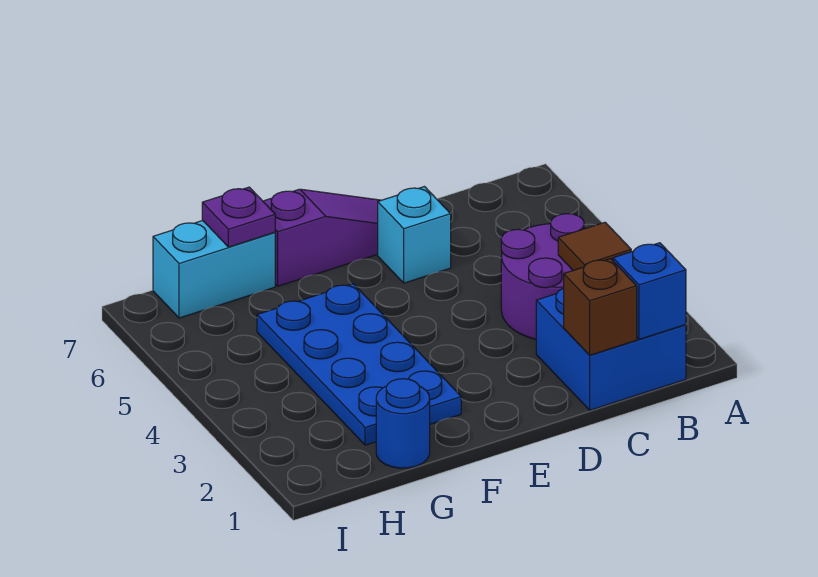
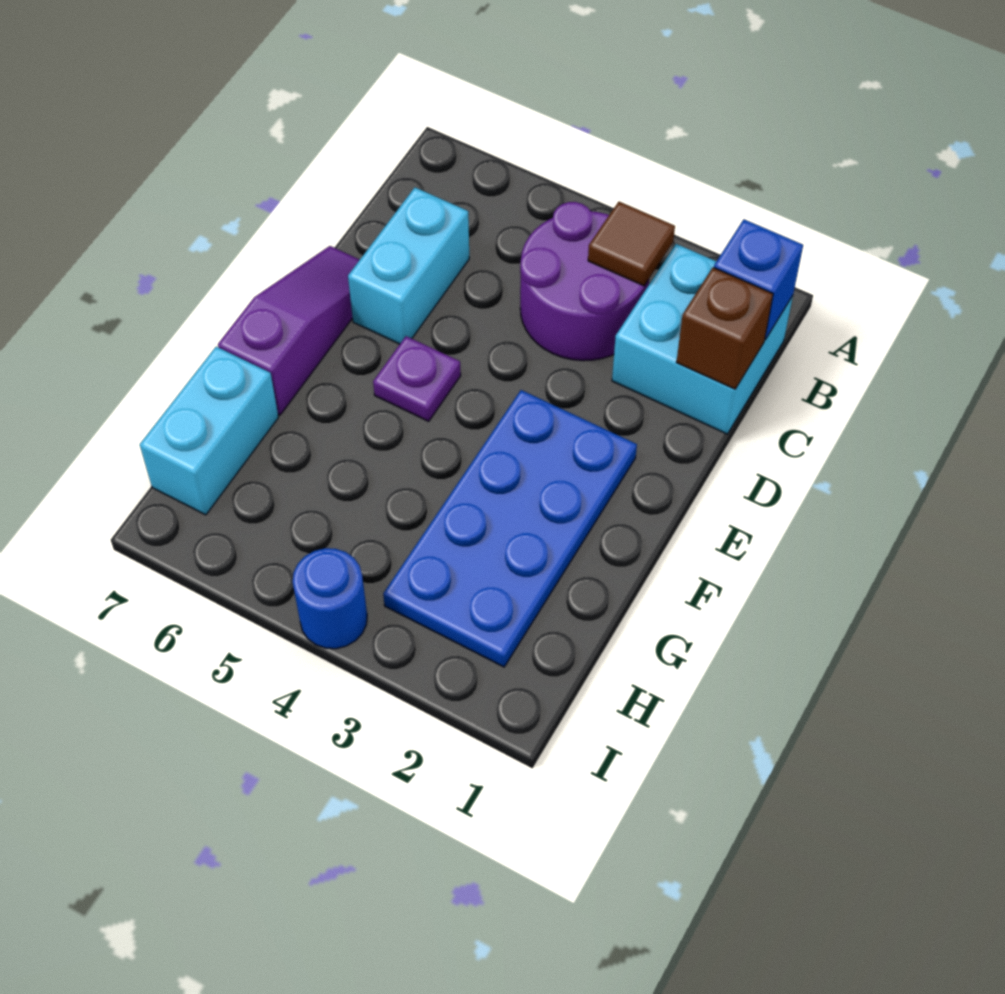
blue brick B1:C2 level 1 -> cyan brick B1:C2 level 1
cyan brick D6 level 1 -> cyan brick C6:D6 level 1
blue plate F2:G5 level 1 -> blue plate E2:H3 level 1
blue round brick G1 level 1 -> blue round brick I4 level 1
purple plate G7 level 2 -> purple plate E5 level 1

